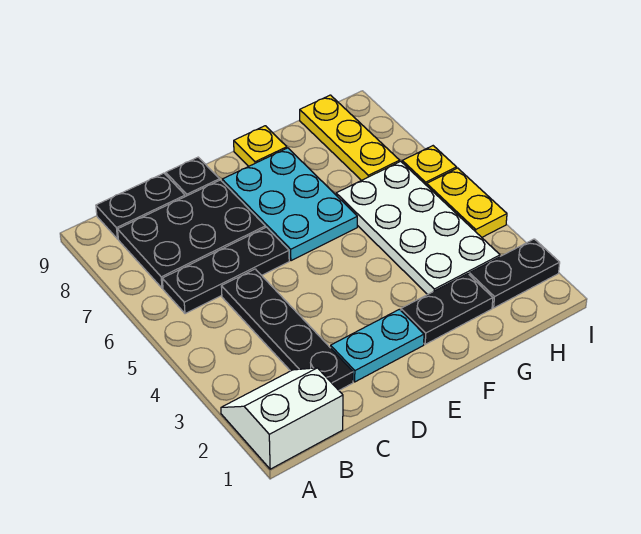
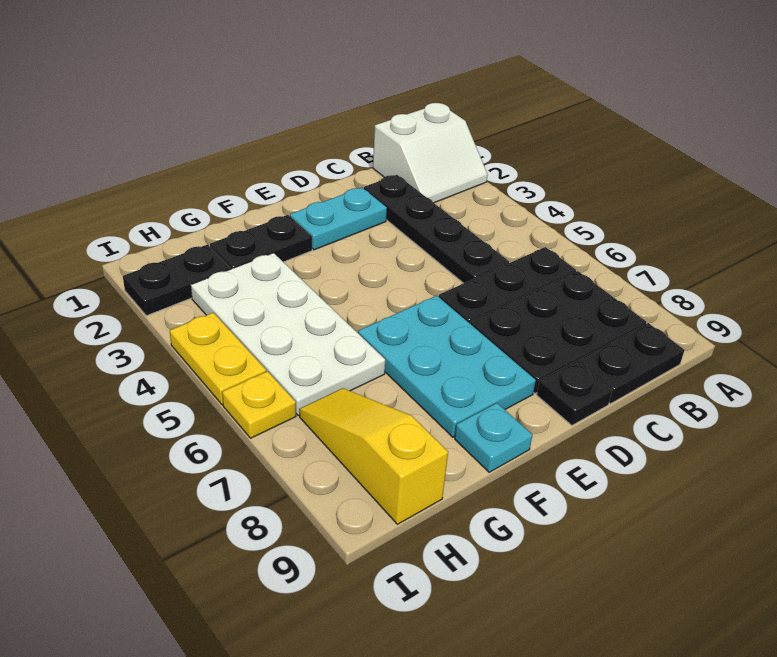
yellow plate F9 level 1 -> cyan plate F9 level 1
yellow plate H7:H9 level 1 -> yellow slope H7:H9 level 1 top 9

